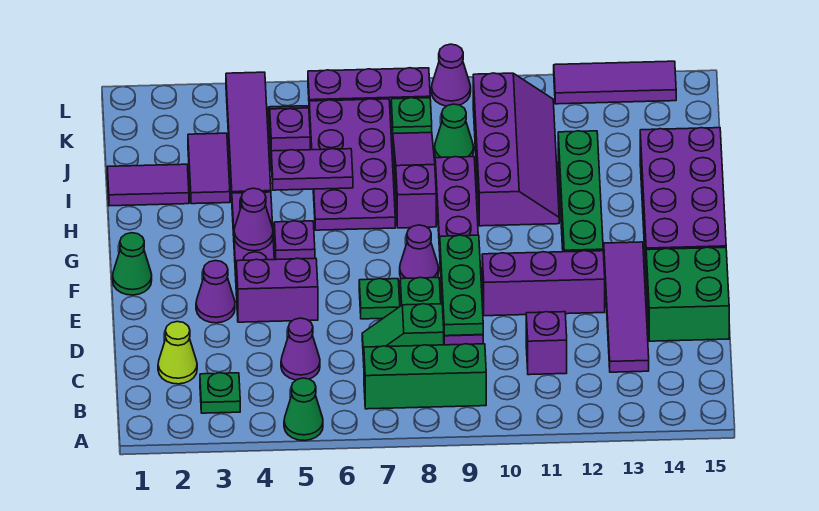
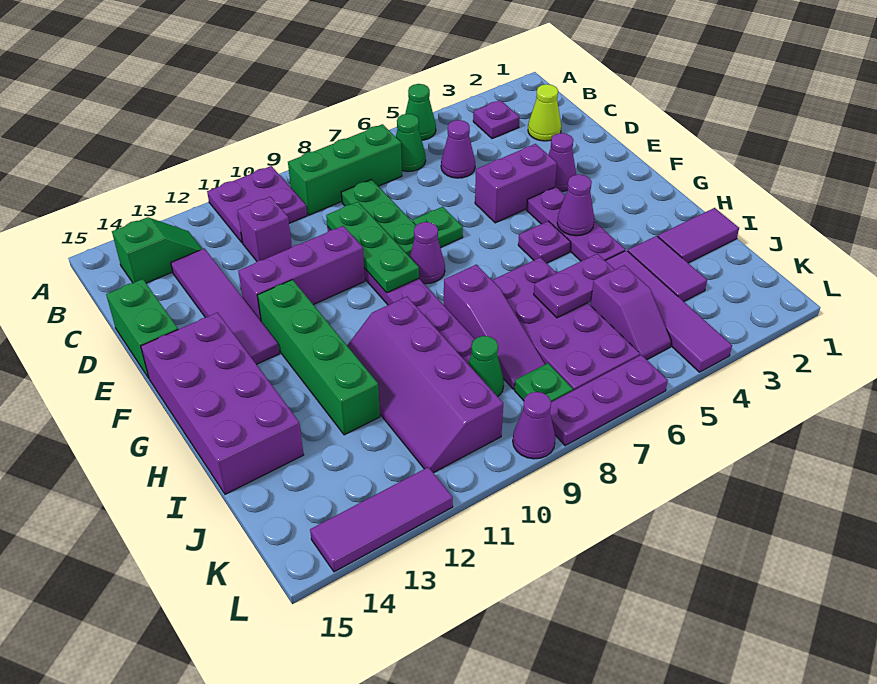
none -> purple plate A10:B11 level 1
green plate B3 level 1 -> purple plate B3 level 1
green slope C7:C8 level 2 top 8 -> green slope B13:B14 level 1 top 14
green brick D14:E15 level 1 -> green brick D15:E15 level 1
green cone F1 level 1 -> green cone B6 level 1

